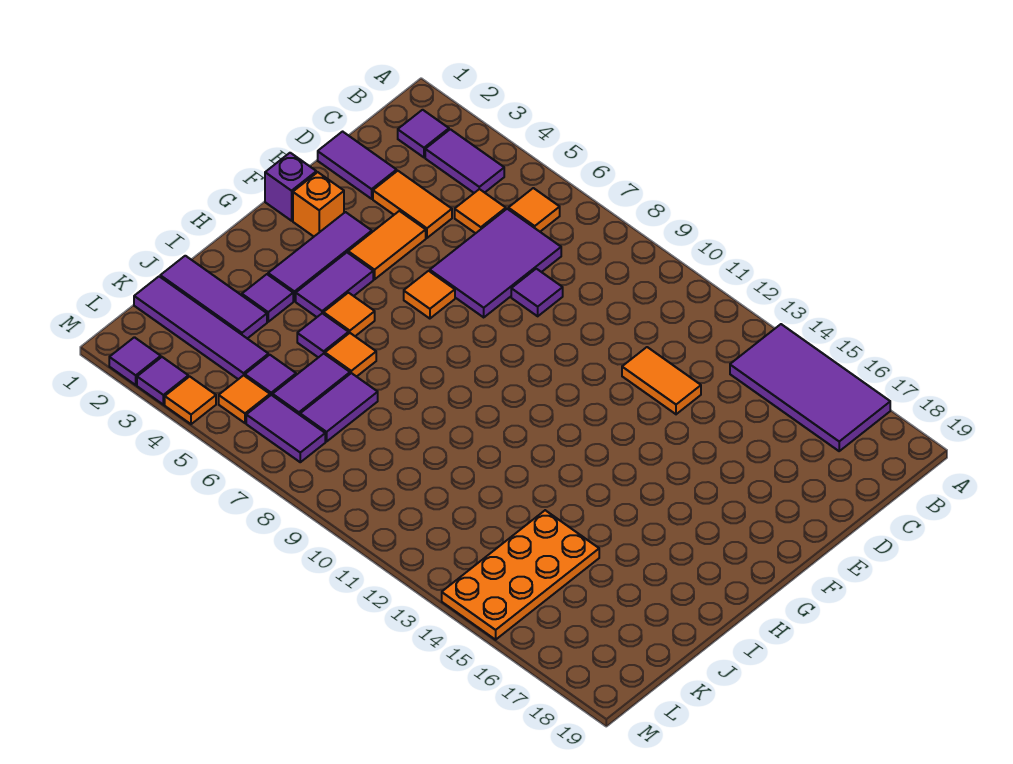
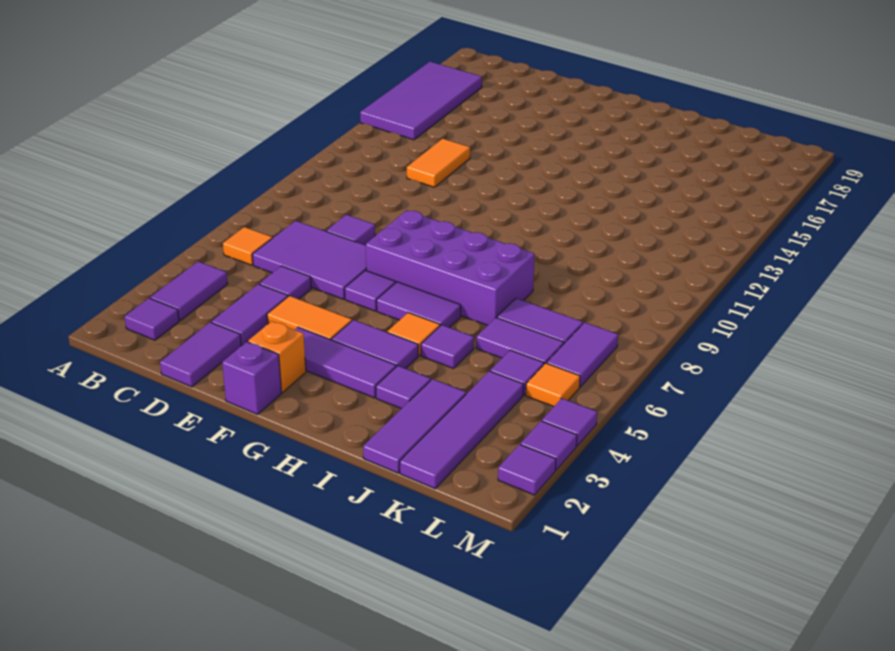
orange tile C5 level 1 -> none
orange tile D3:D4 level 1 -> purple tile D3:D4 level 1
none -> purple tile D5 level 1
orange tile F6 level 1 -> purple tile F6 level 1
none -> purple brick F7:I8 level 1
none -> purple tile G6:H6 level 1
orange tile I6 level 1 -> none
orange plate J14:M15 level 1 -> none
orange tile M4 level 1 -> purple tile M4 level 1

